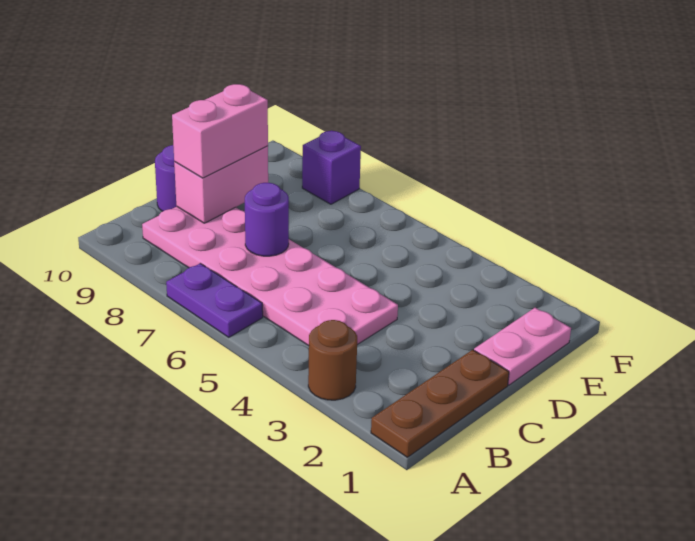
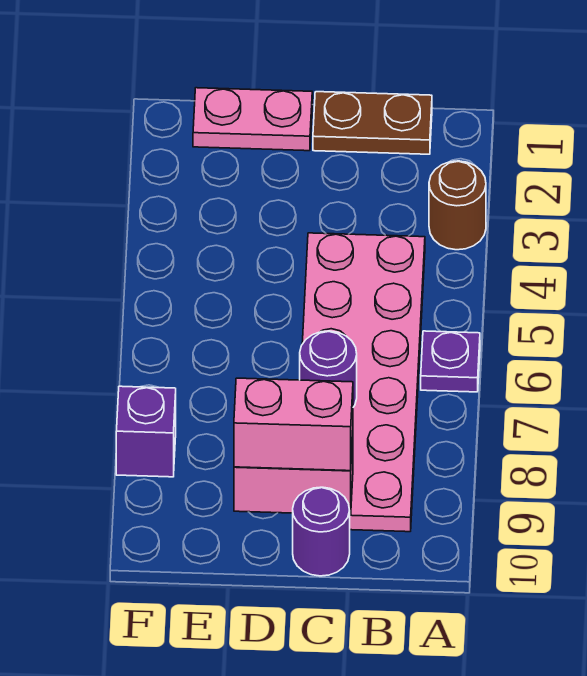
brown plate A1:C1 level 1 -> brown plate B1:C1 level 1
purple plate A6:A7 level 1 -> purple plate A6 level 1

